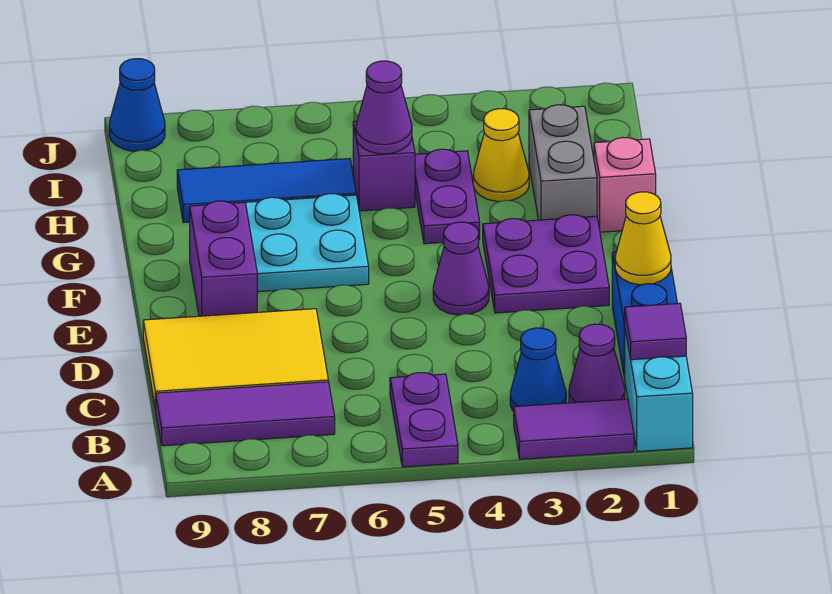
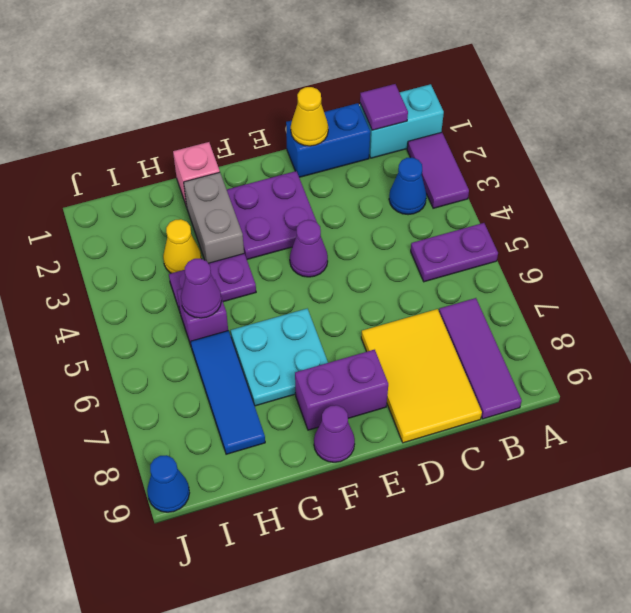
purple cone B2 level 1 -> purple cone F9 level 1
grey brick G2:H2 level 1 -> grey brick G2:G3 level 1

